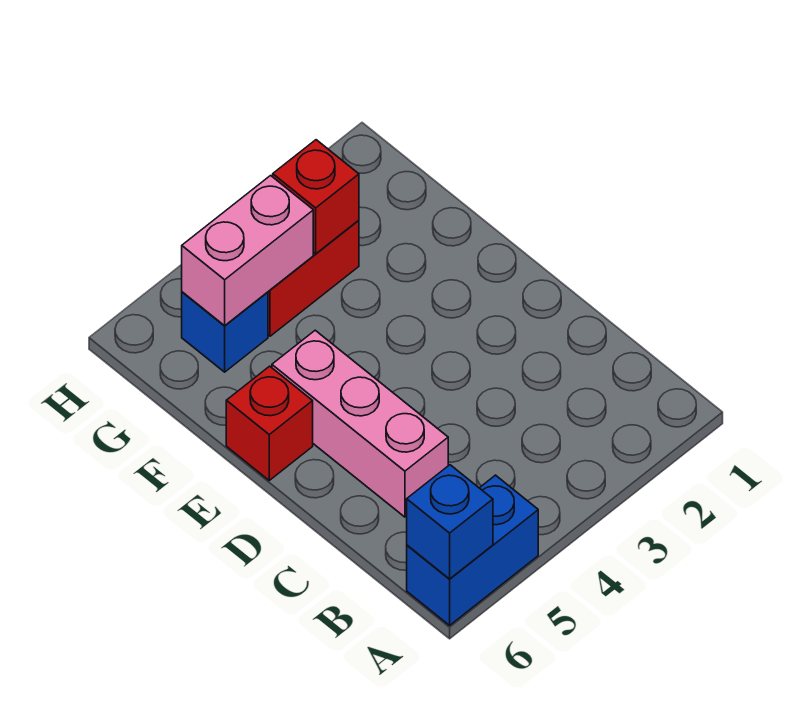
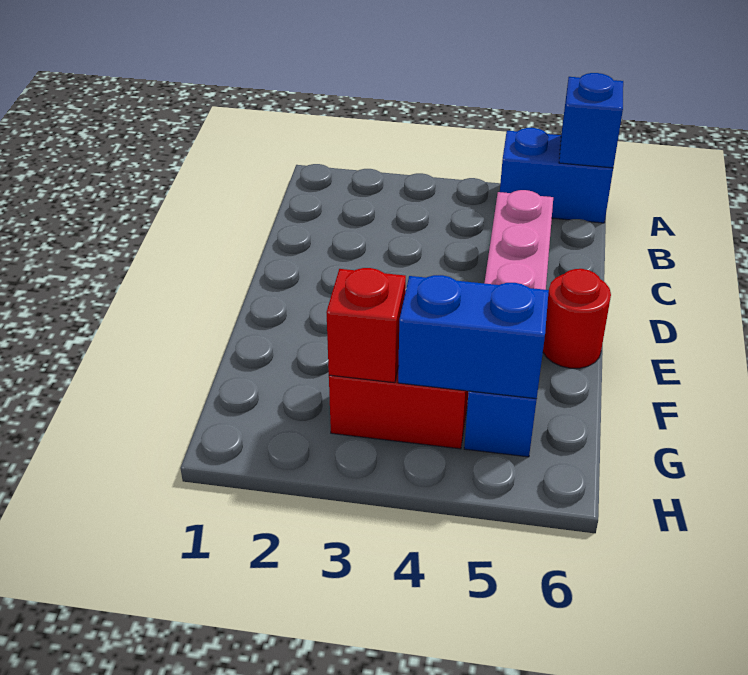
red brick E6 level 1 -> red round brick E6 level 1
pink brick G4:G5 level 2 -> blue brick G4:G5 level 2

